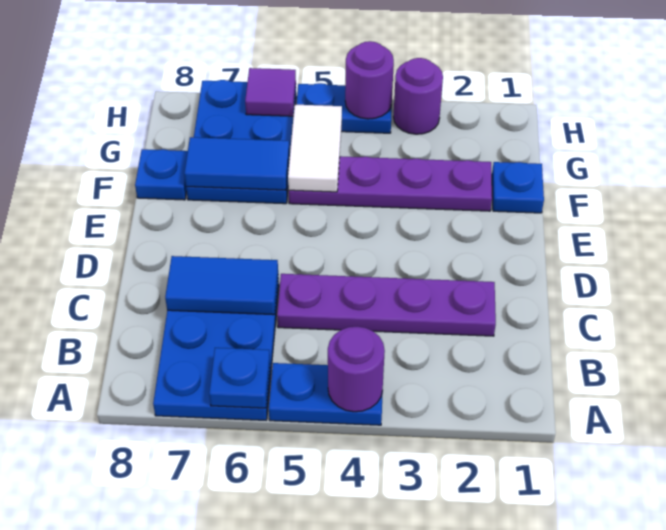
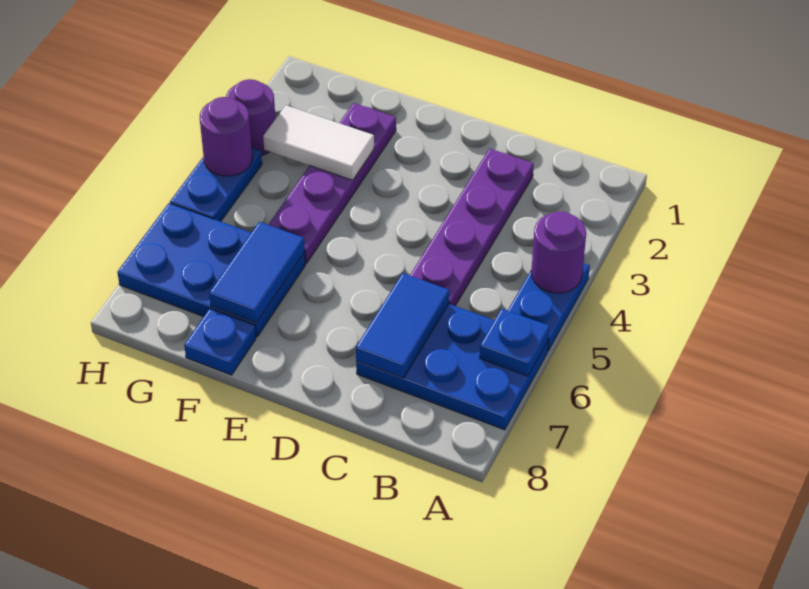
blue plate F1 level 1 -> none
white tile F5:G5 level 2 -> white tile F3:G3 level 2
purple tile H6 level 2 -> none

